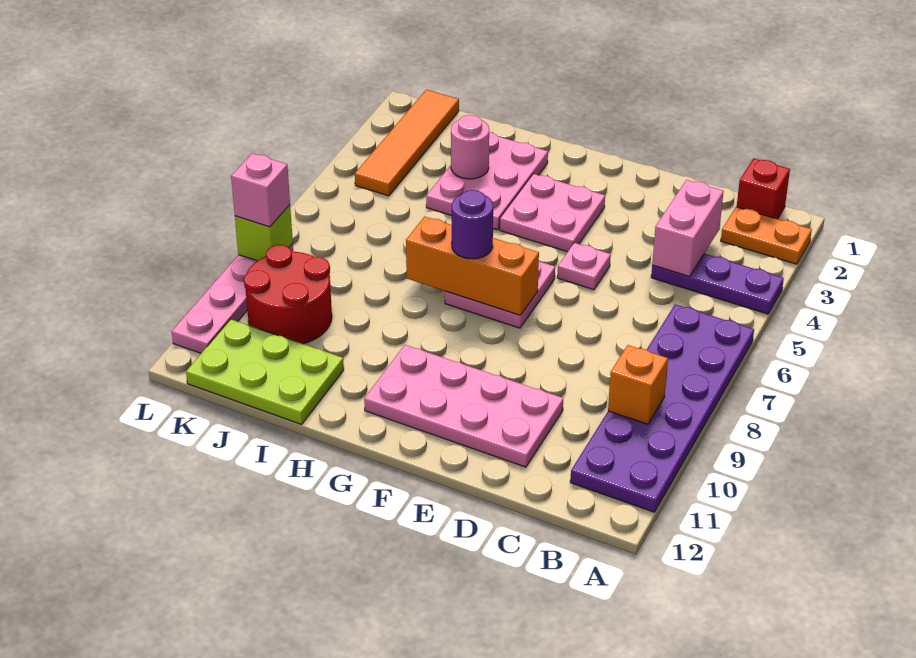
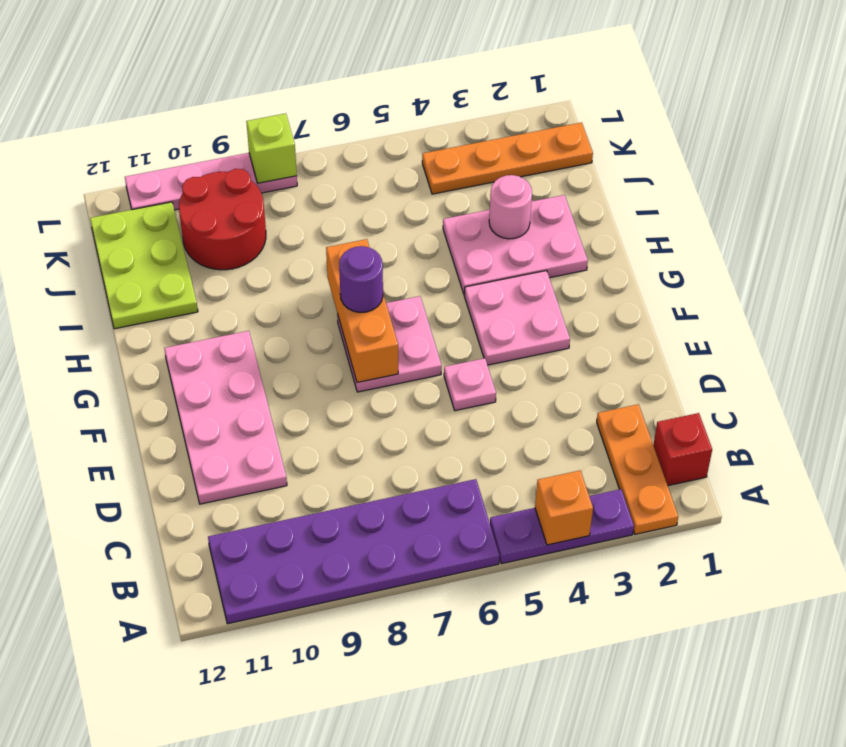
orange plate A2:B2 level 1 -> orange plate A2:C2 level 1
purple plate A4:C4 level 1 -> purple plate A3:A5 level 1
orange brick B9 level 2 -> orange brick A4 level 2
pink brick C3:C4 level 2 -> none
orange tile K1:K4 level 1 -> orange plate K1:K4 level 1
pink brick L8 level 3 -> none

